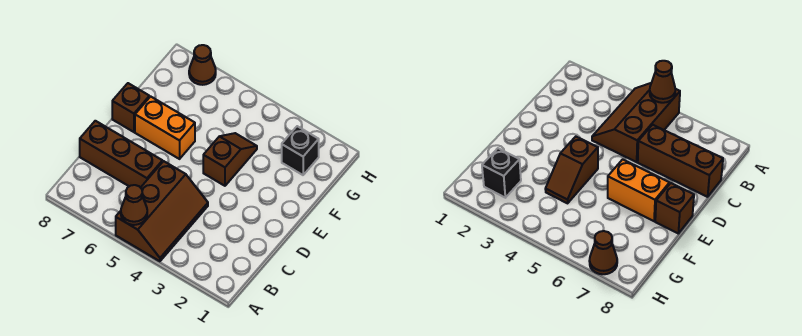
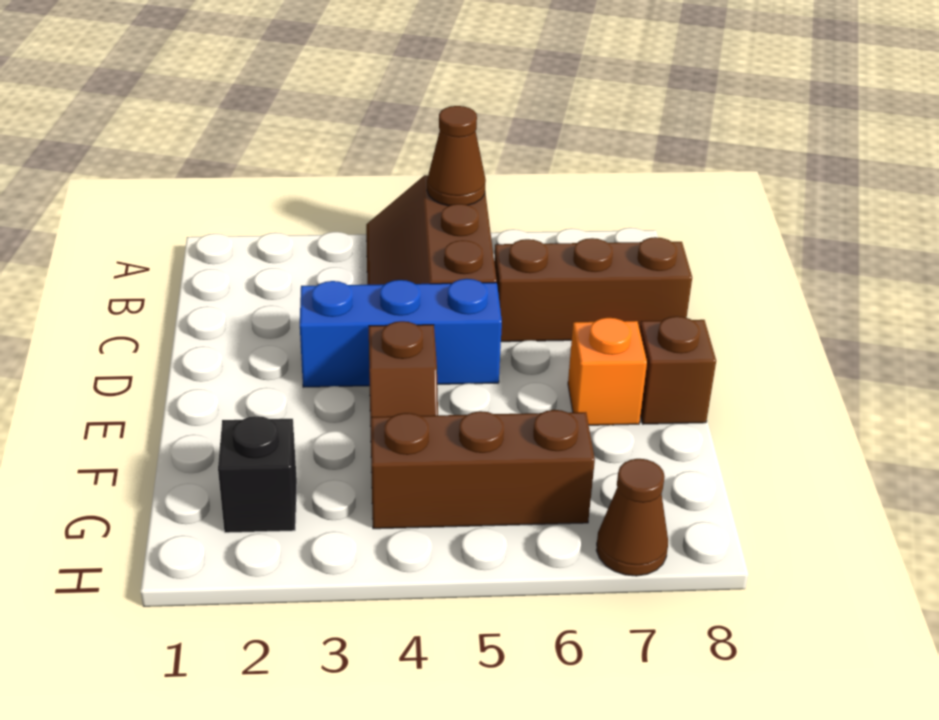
none -> blue brick D3:D5 level 1
orange brick E6:E7 level 1 -> orange brick E7 level 1
none -> brown brick G4:G6 level 1

